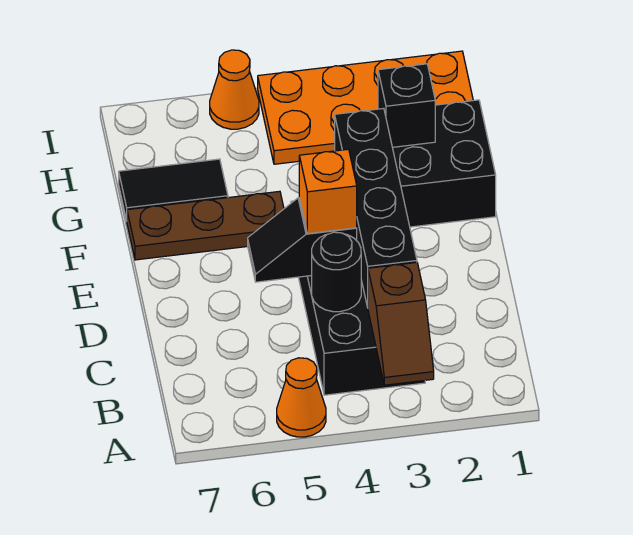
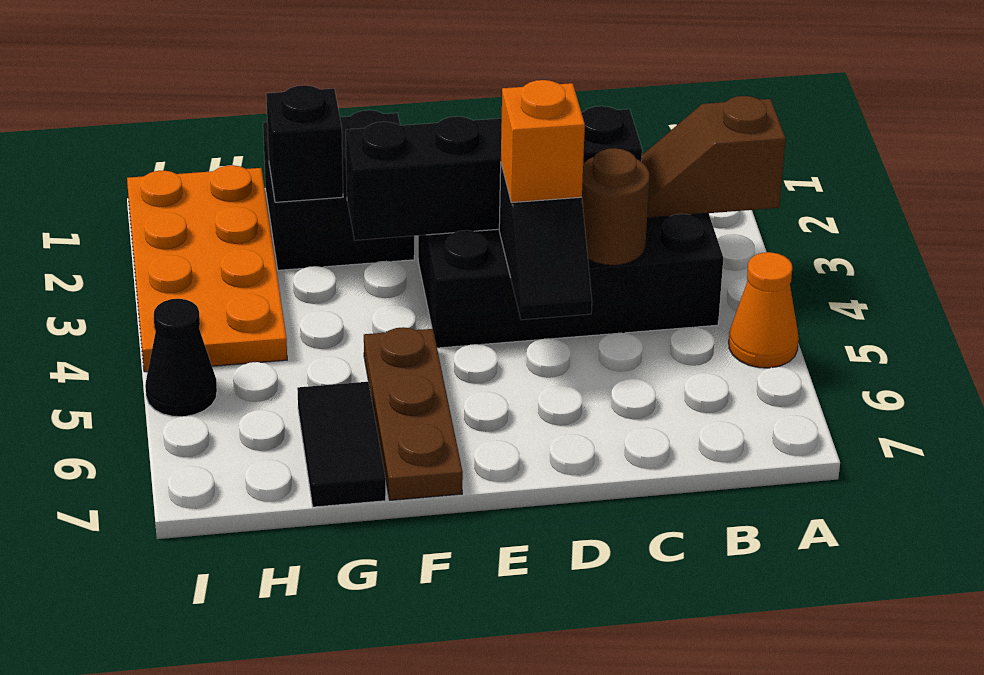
brown slope A3:B3 level 2 top B -> brown slope A3:B3 level 2 top A
black round brick C4 level 2 -> brown round brick C4 level 2
orange cone I5 level 1 -> black cone I5 level 1

